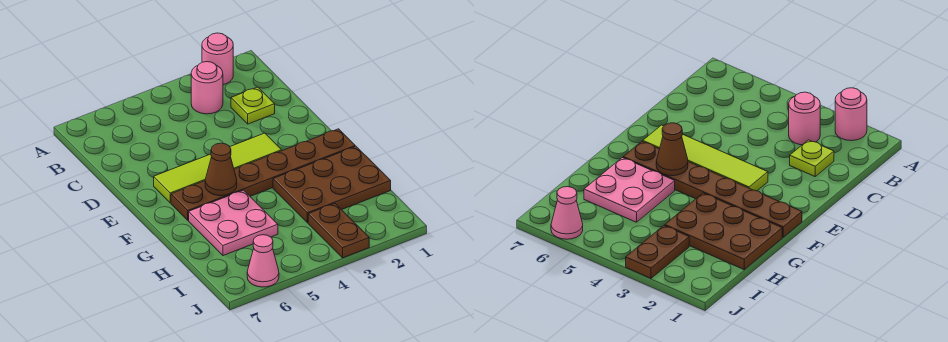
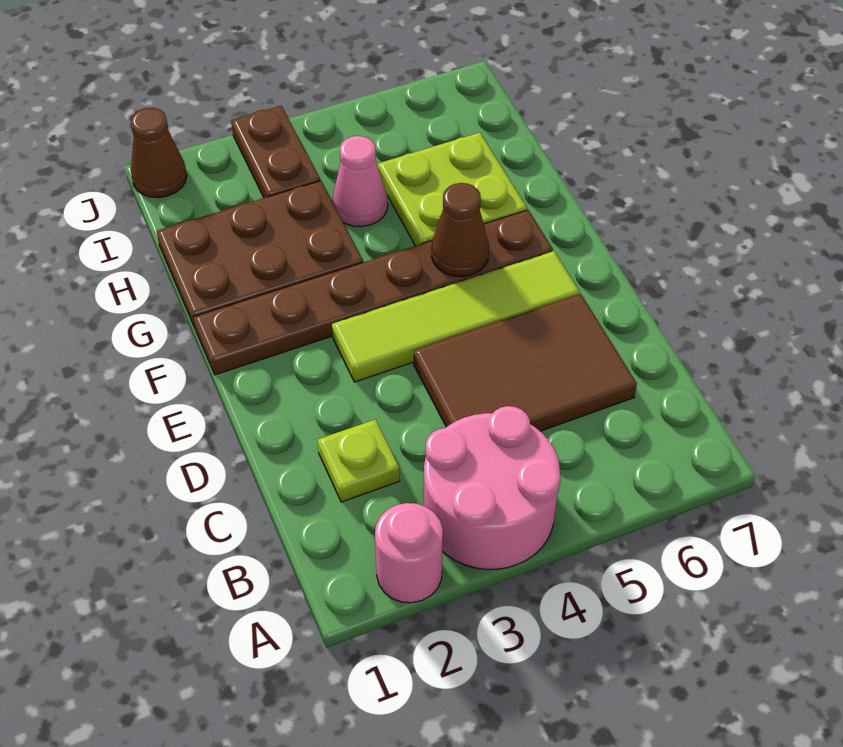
pink round brick B3 level 1 -> pink round brick A3:B4 level 1
none -> brown tile C4:D6 level 1
pink plate G5:H6 level 1 -> lime plate G5:H6 level 1
none -> brown cone J1 level 1
pink cone J6 level 1 -> pink cone H4 level 1

